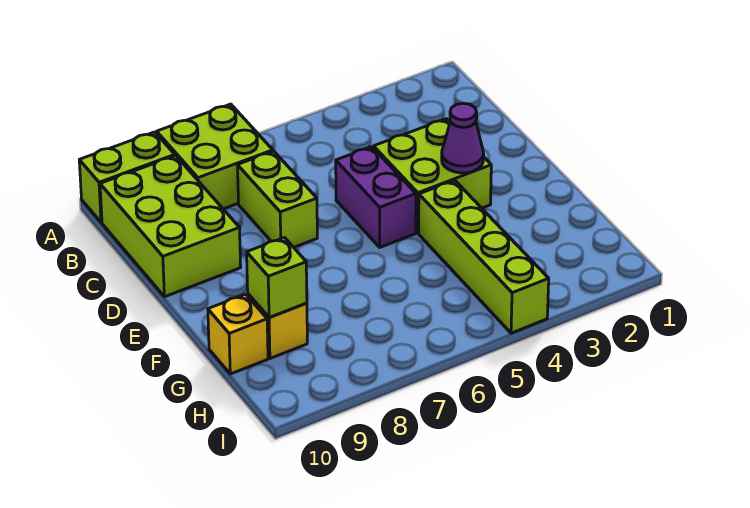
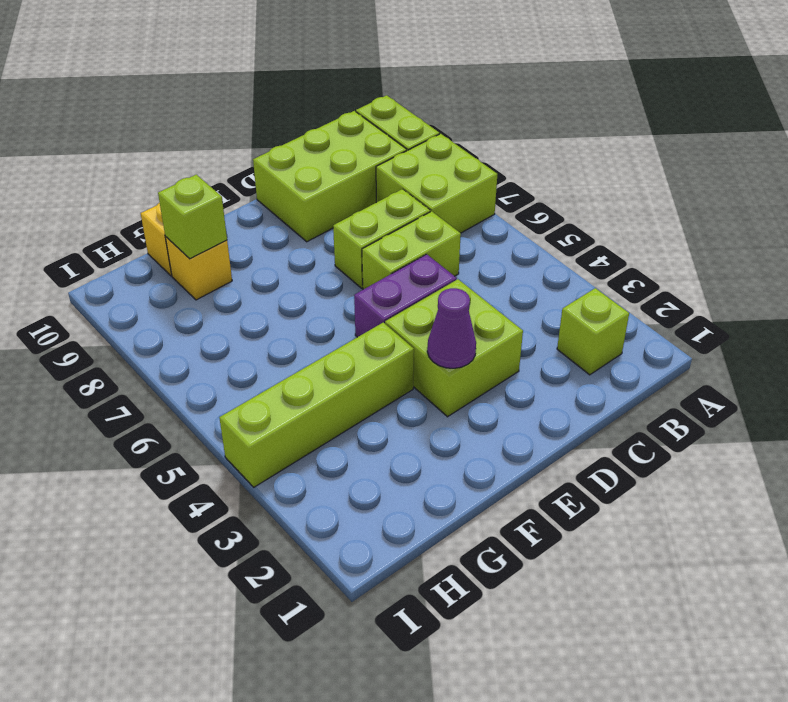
none -> lime brick B2 level 1
none -> lime brick C6:D6 level 1

